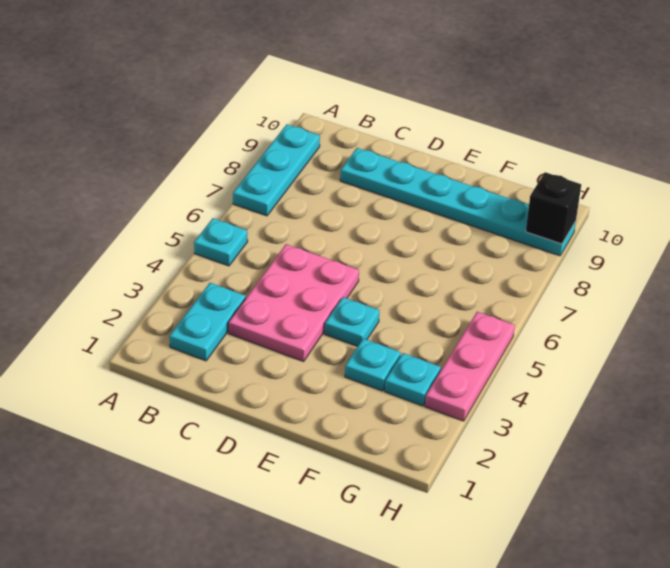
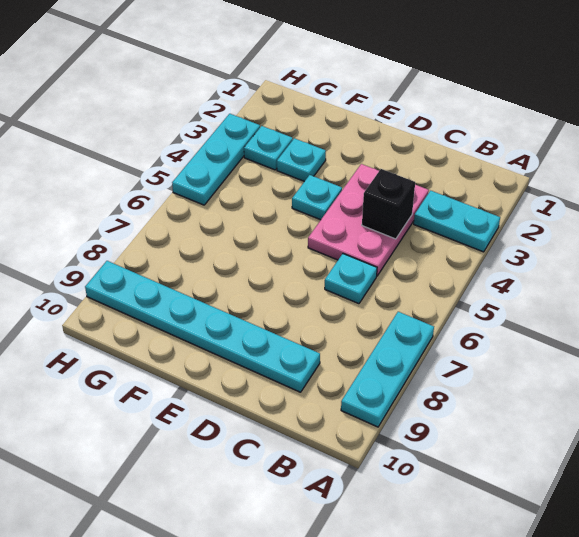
cyan plate A5 level 1 -> cyan plate C6 level 1
cyan plate B2:B3 level 1 -> cyan plate A3:B3 level 1
pink plate H3:H5 level 1 -> cyan plate H3:H5 level 1
black brick H9 level 2 -> black brick C4 level 2

